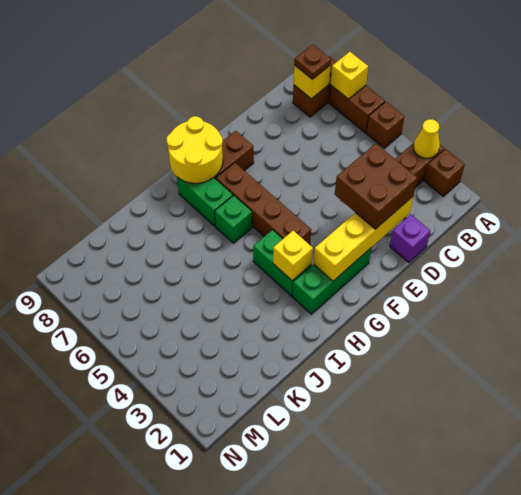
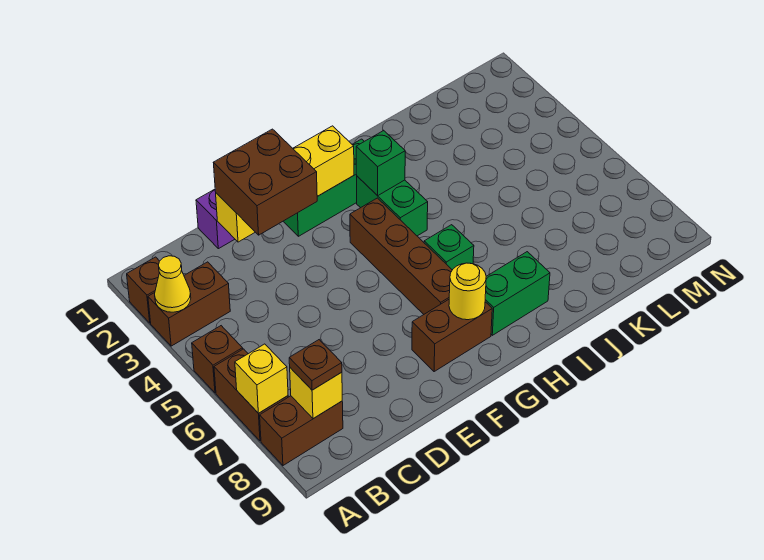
yellow round brick G8:H9 level 2 -> yellow round brick G8 level 2
yellow brick H3 level 2 -> green brick H3 level 2
green brick H7:H8 level 1 -> green brick H8:I8 level 1

